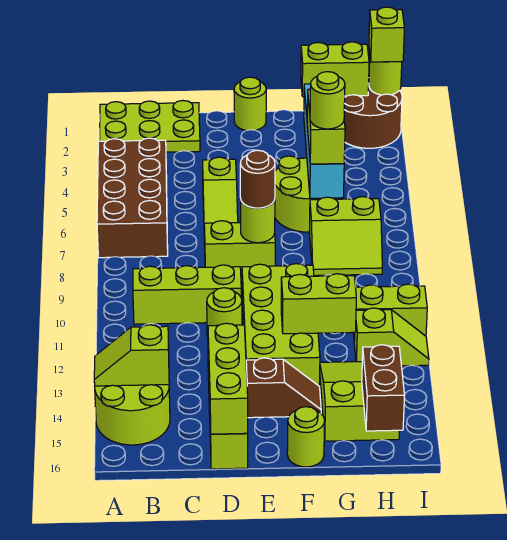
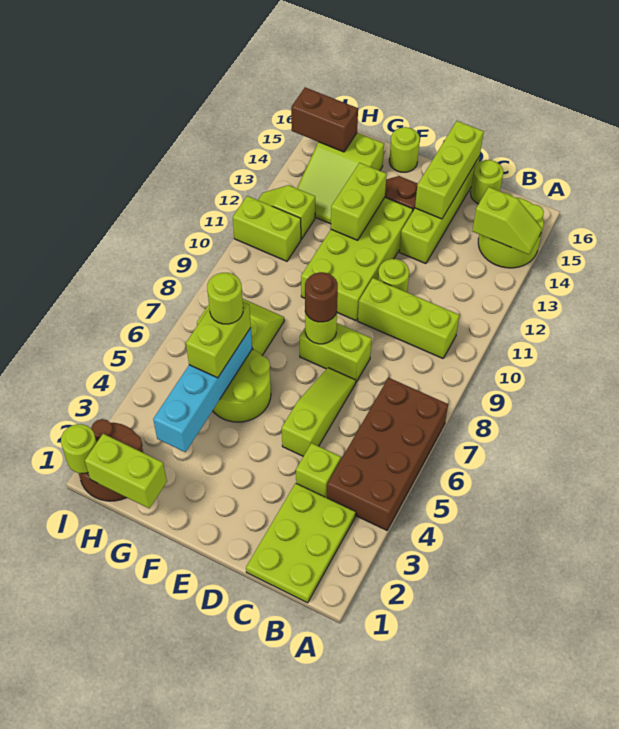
lime plate A1:C2 level 1 -> lime plate B1:C3 level 1
lime round brick E1 level 1 -> lime round brick C16 level 1
lime brick F12:G12 level 2 -> lime brick F12:F13 level 2
brown brick H15:H16 level 2 -> brown brick H15:I15 level 2
lime brick I1 level 3 -> lime brick C4 level 1

